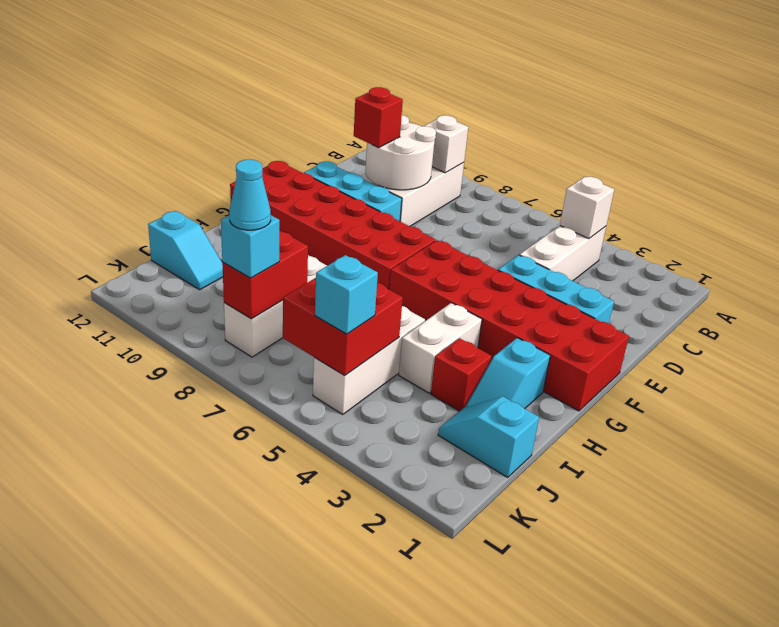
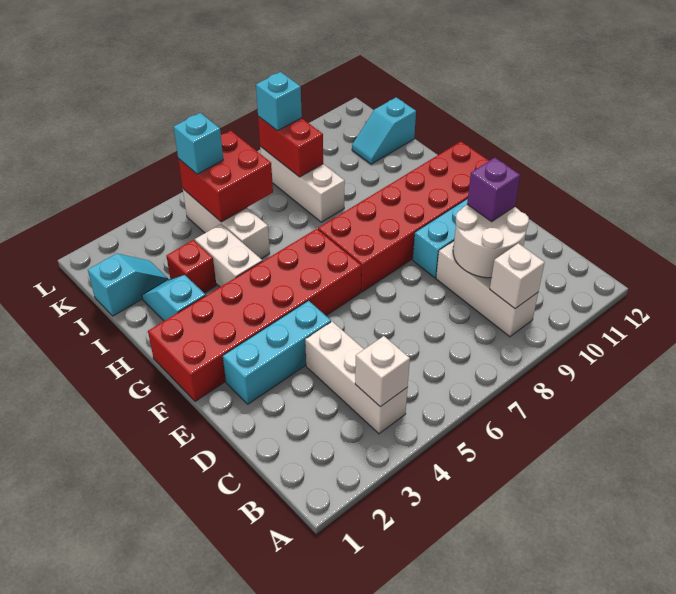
red brick D10 level 3 -> purple brick D10 level 3
cyan cone K8 level 4 -> none

